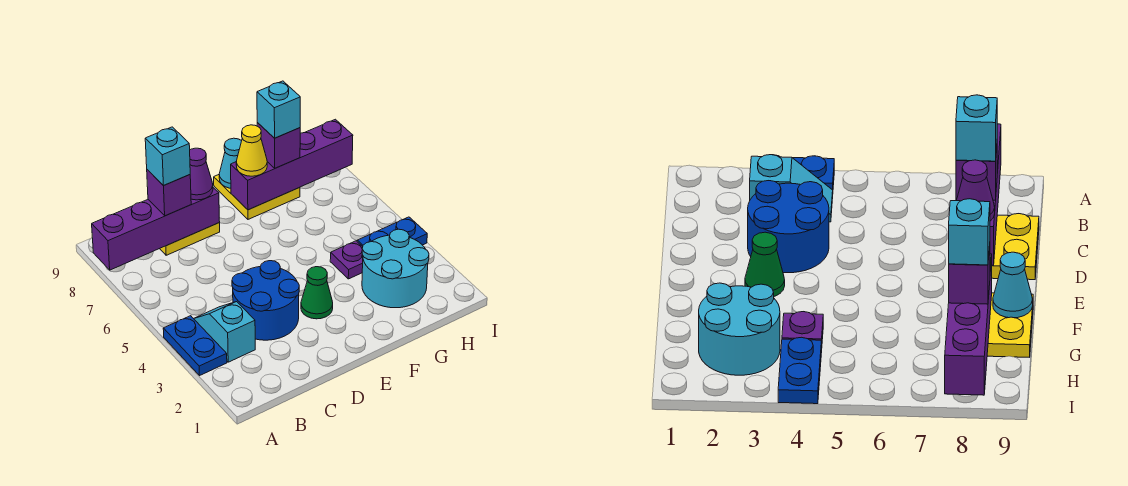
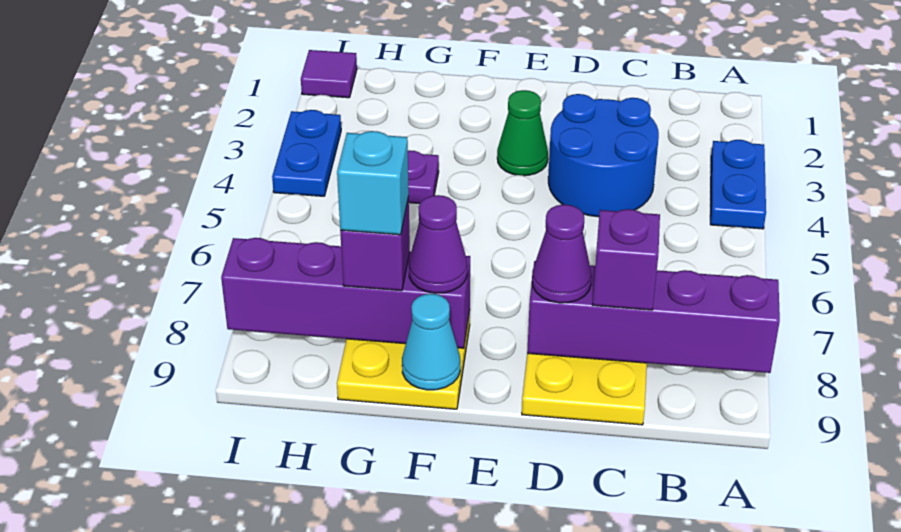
cyan slope B3:B4 level 1 top 3 -> none
cyan brick C8 level 4 -> none
yellow cone F8 level 3 -> purple cone F8 level 3
cyan round brick G2:H3 level 1 -> none
blue plate H4:I4 level 1 -> blue plate I3:I4 level 1
none -> purple tile I1 level 1

